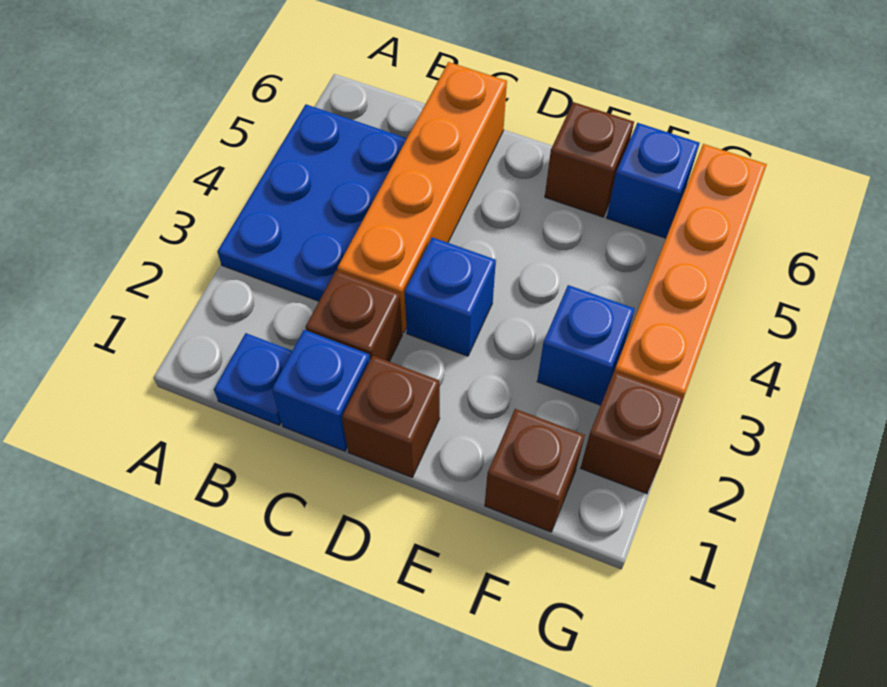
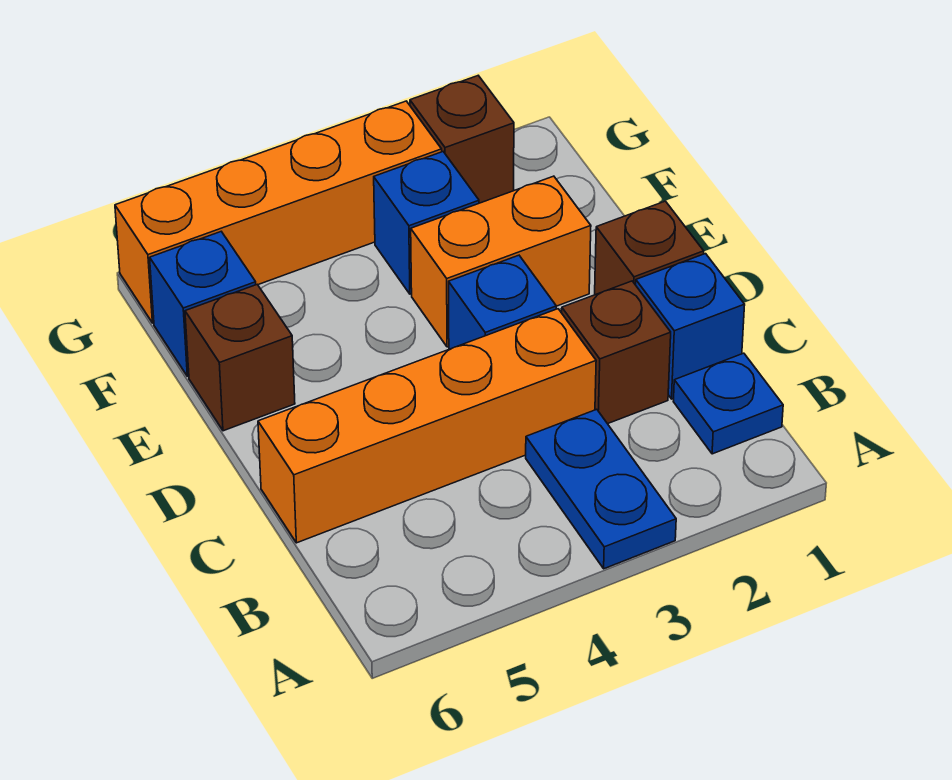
blue plate A3:B5 level 1 -> blue plate A3:B3 level 1
none -> orange brick E2:E3 level 1
brown brick F1 level 1 -> none

